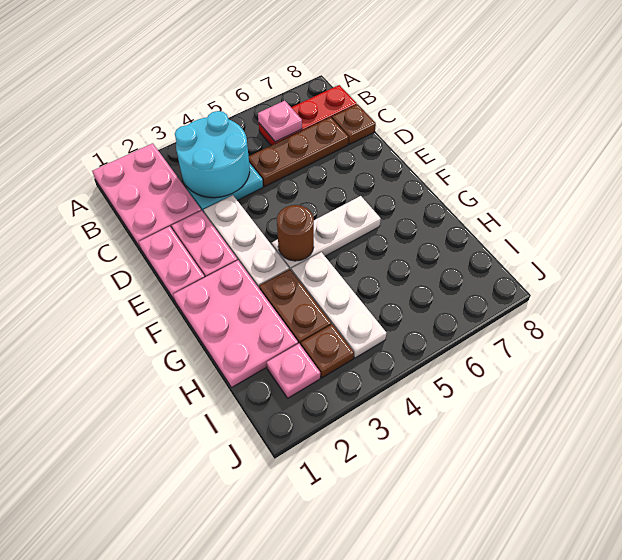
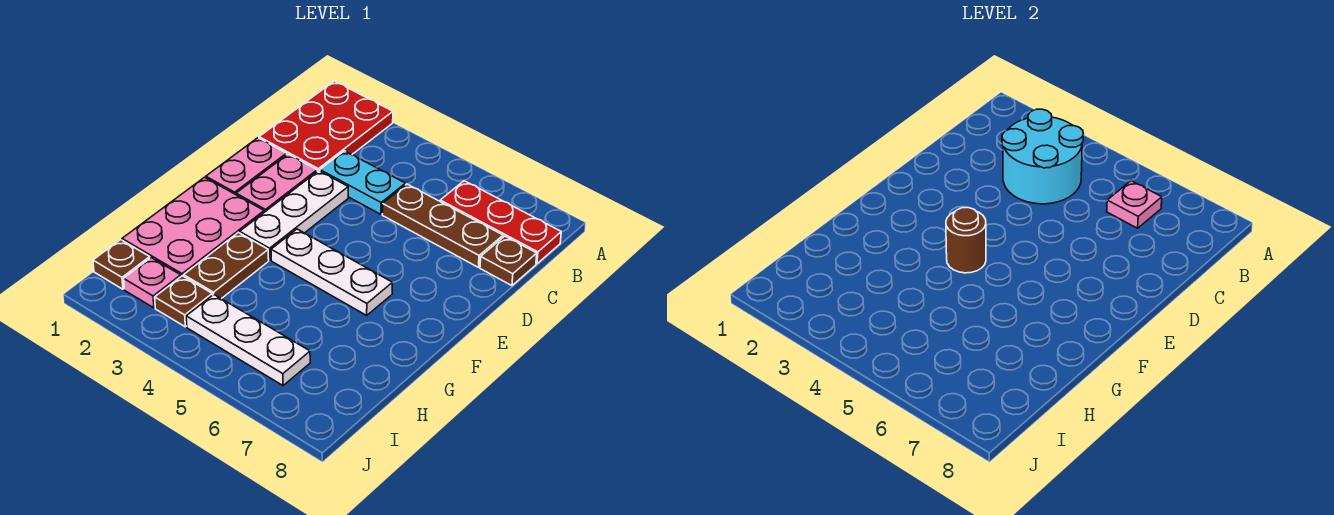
pink plate A1:C2 level 1 -> red plate A1:C2 level 1
white plate G4:I4 level 1 -> white plate I4:I6 level 1
none -> brown plate I1 level 1

